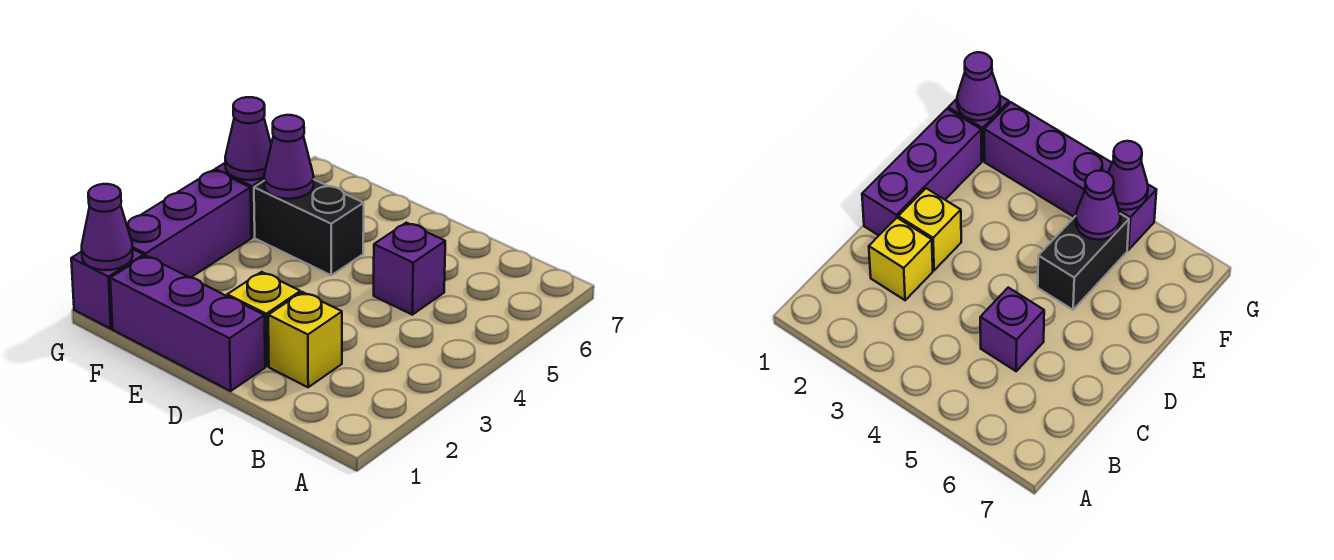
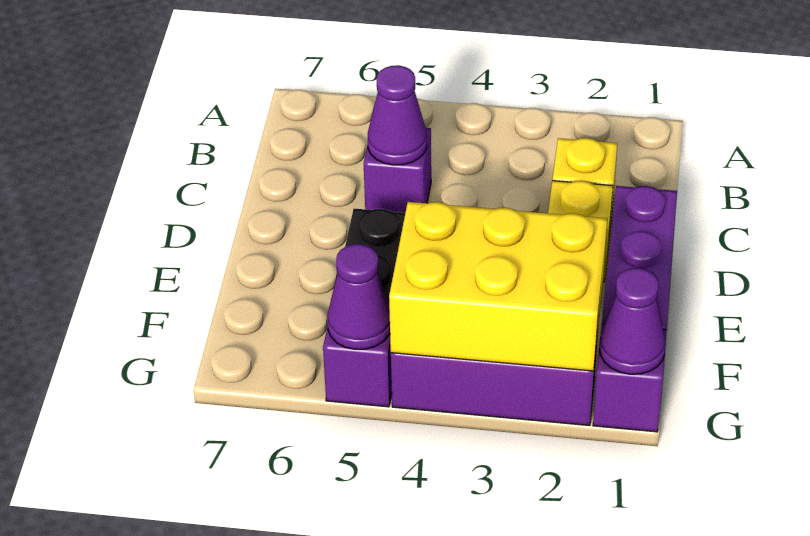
none -> yellow brick F2:G4 level 2
purple cone F5 level 2 -> purple cone C5 level 2

